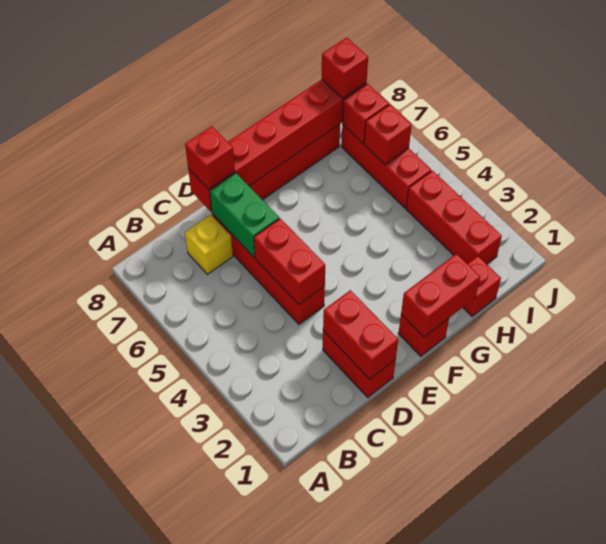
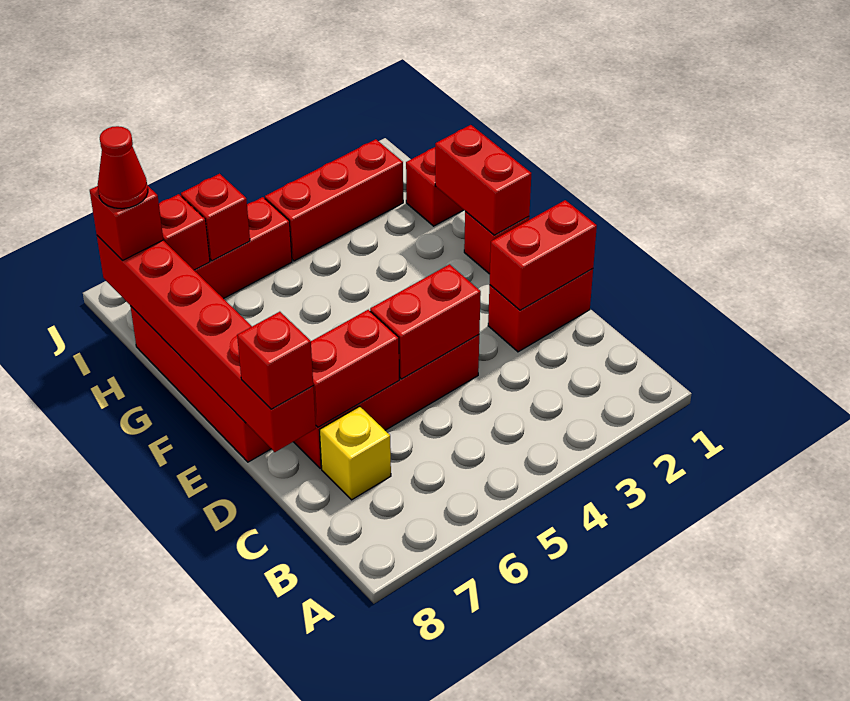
green brick D6:D7 level 2 -> red brick D6:D7 level 2
none -> red cone I8 level 4

